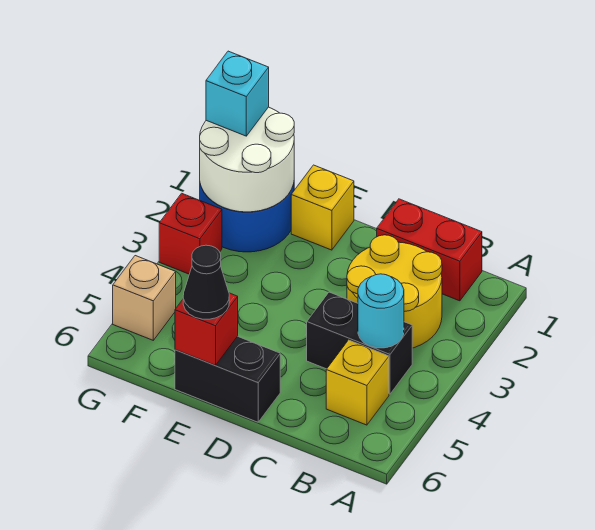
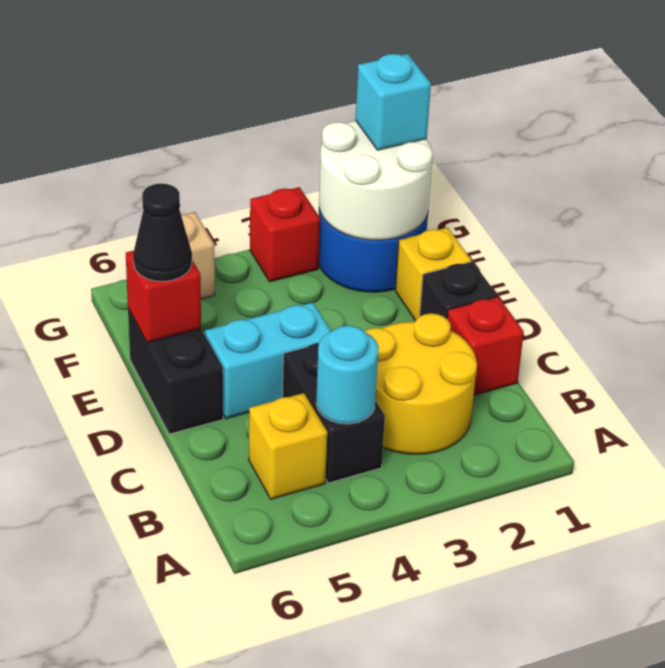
red brick B1:C1 level 1 -> red brick C1 level 1
none -> black brick D1 level 1
none -> cyan brick D4:D5 level 1

